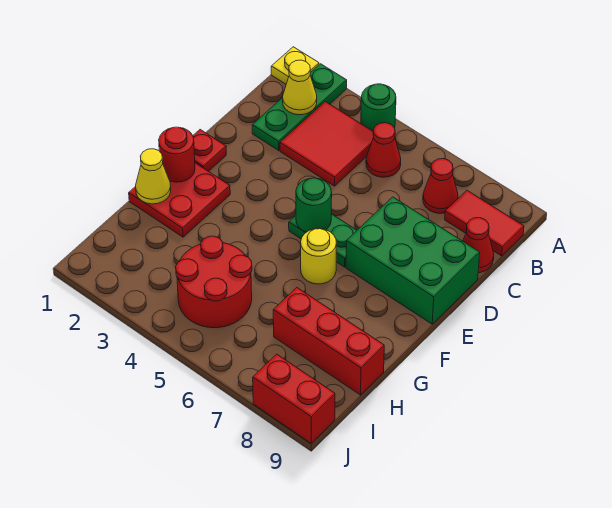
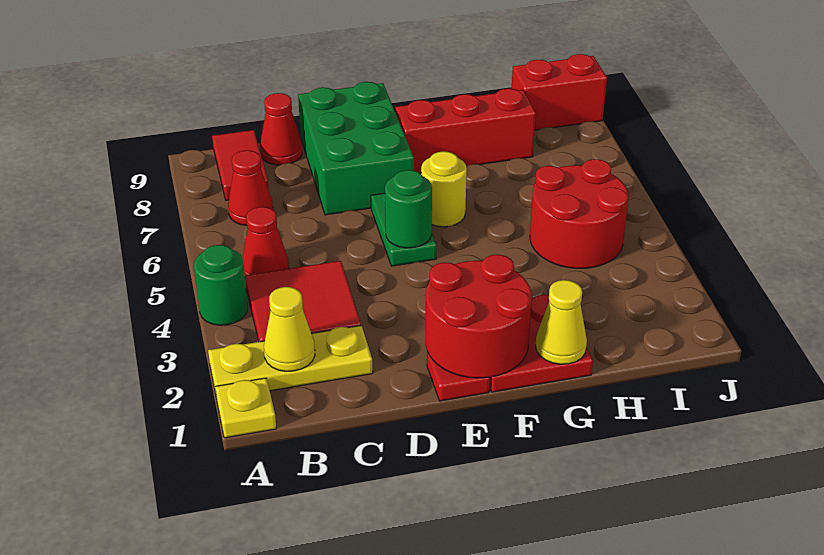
green plate A2:C2 level 1 -> yellow plate A2:C2 level 1
red round brick F1 level 2 -> red round brick E1:F2 level 2
red brick H7:H9 level 1 -> red brick F8:H8 level 1
red brick J8:J9 level 1 -> red brick I9:J9 level 1

